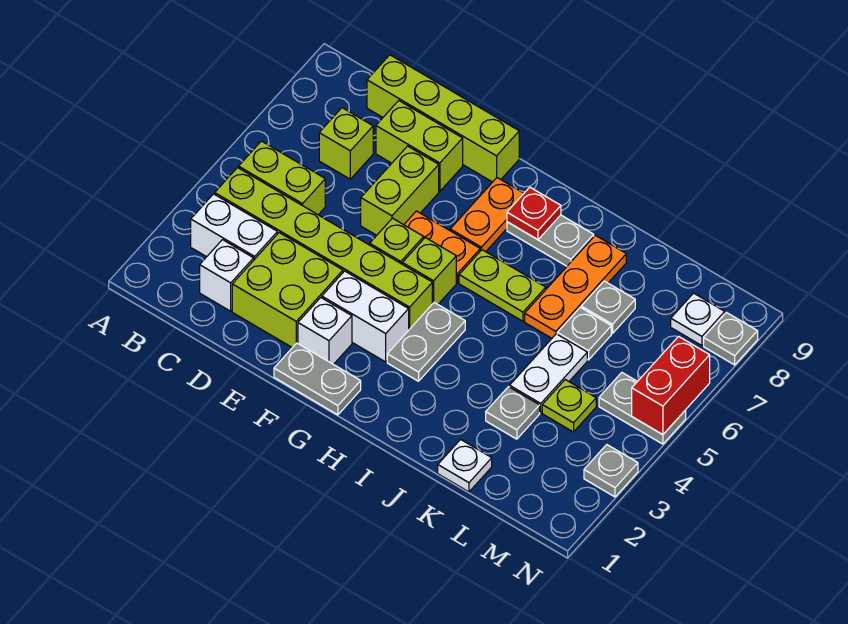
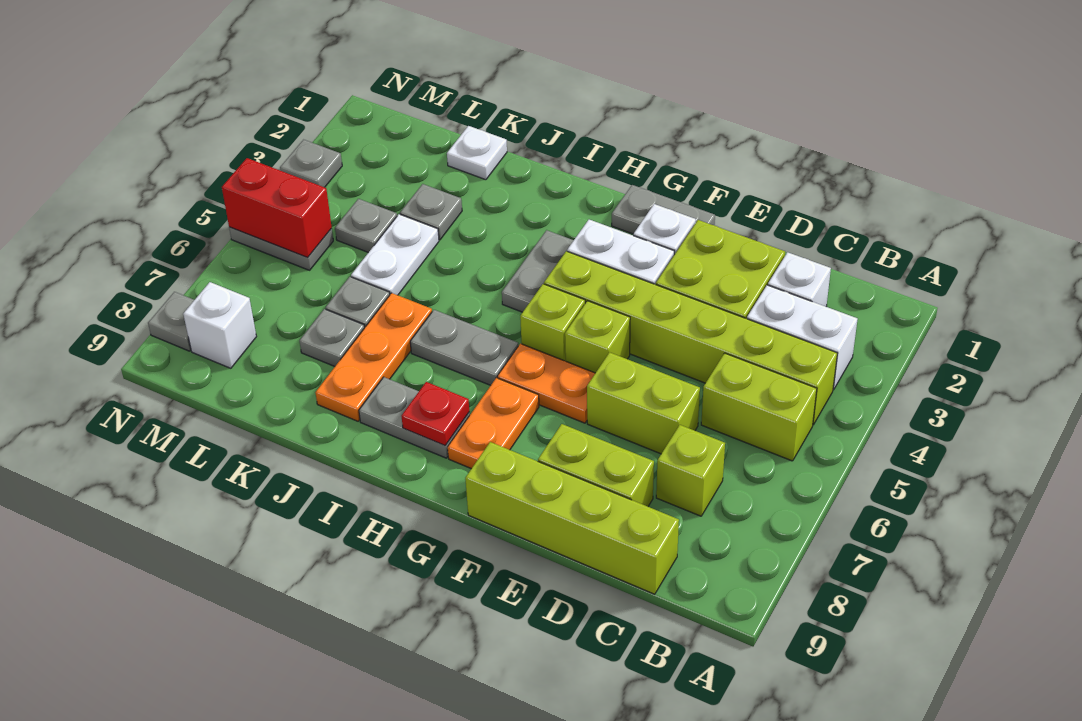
lime brick E6:E7 level 1 -> lime brick D6:E6 level 1
lime plate H6:I6 level 1 -> grey plate H6:I6 level 1
lime plate L4 level 1 -> grey plate L4 level 1
white plate M8 level 1 -> white brick M8 level 1
red brick N5:N6 level 2 -> red brick M5:N5 level 2

